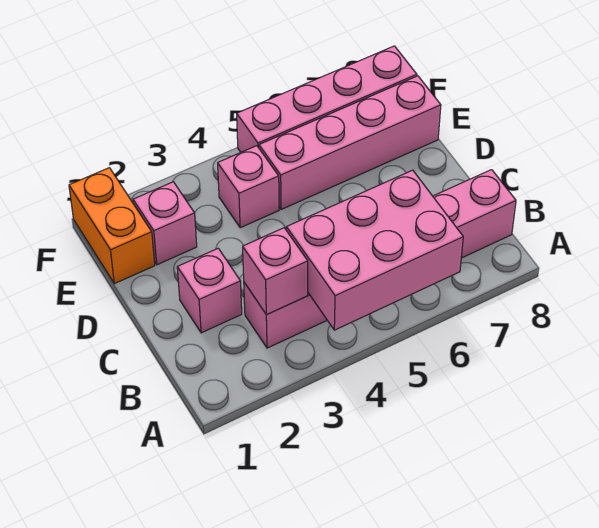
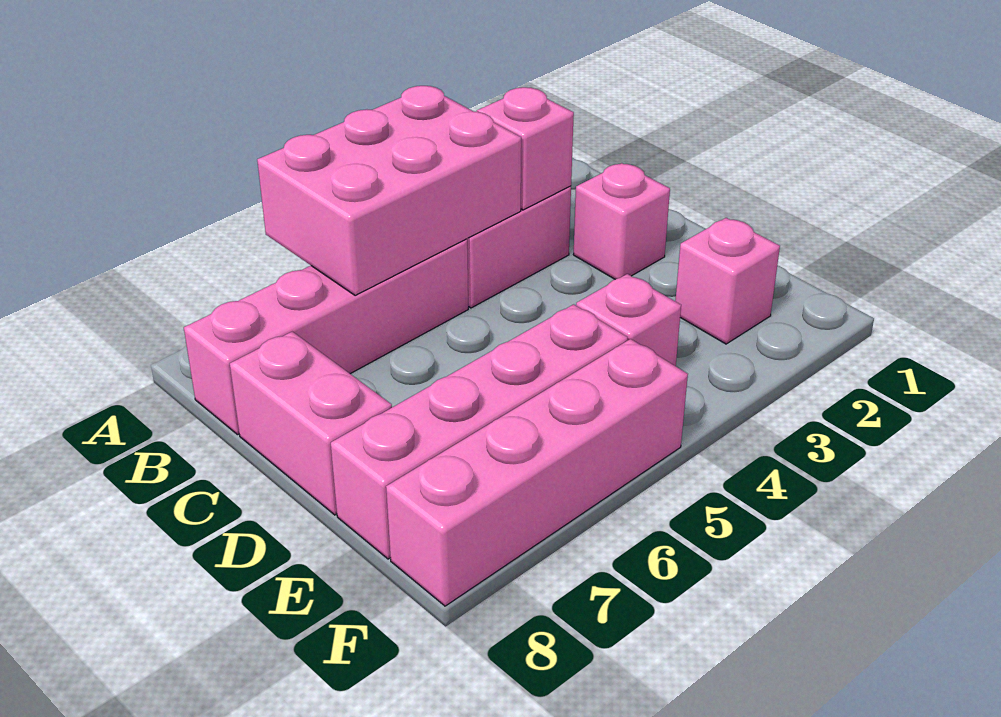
none -> pink brick C8:D8 level 1
orange brick E1:F1 level 1 -> none

